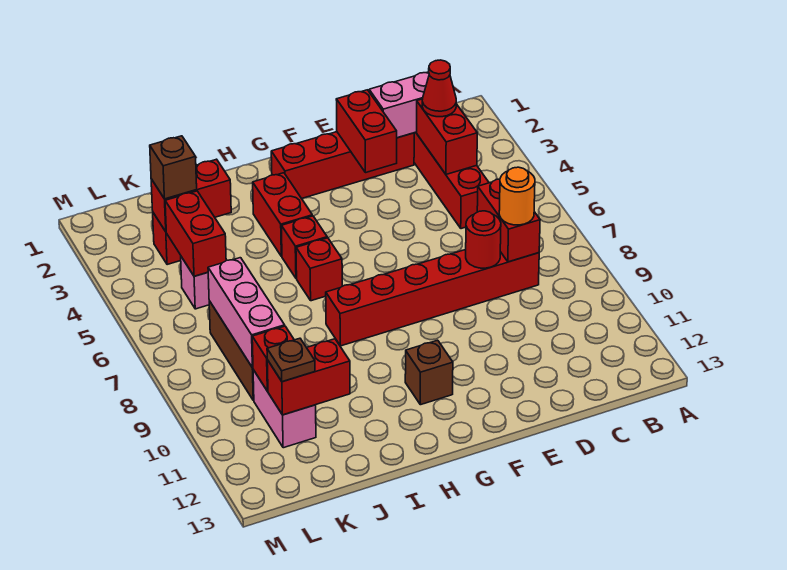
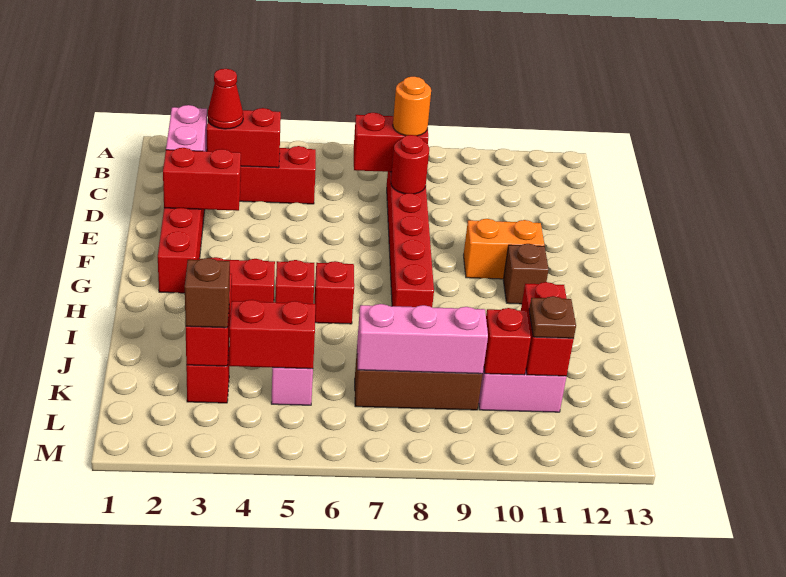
none -> orange brick F10:F11 level 1

